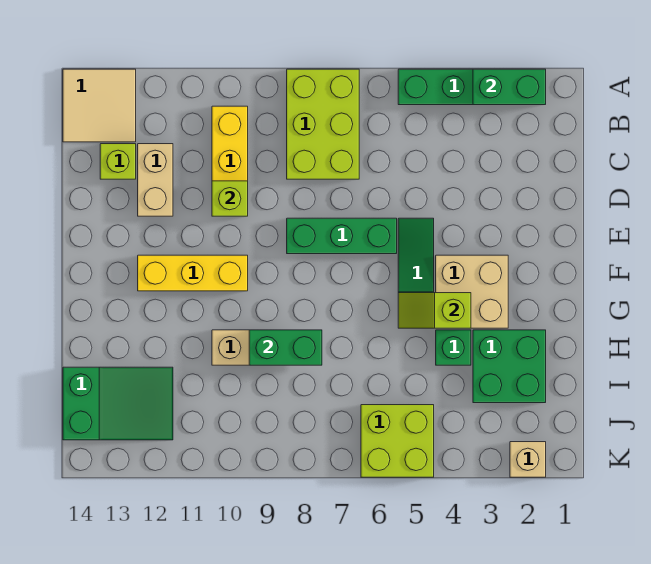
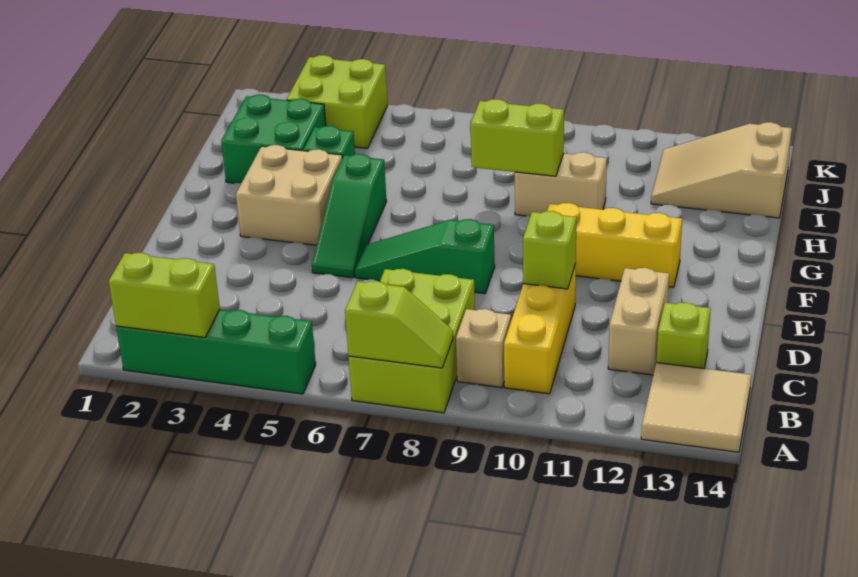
green brick A2:A3 level 2 -> lime brick A2:A3 level 2
green brick E6:E8 level 1 -> green slope E6:E8 level 1 top 8
lime slope G4:G5 level 2 top 4 -> lime slope A7:A8 level 2 top 7
green brick H8:H9 level 2 -> lime brick H8:H9 level 2
green slope I12:J14 level 1 top 14 -> tan slope I12:J14 level 1 top 14
lime brick J5:K6 level 1 -> lime brick J3:K4 level 1
tan brick K2 level 1 -> tan brick B9 level 1

